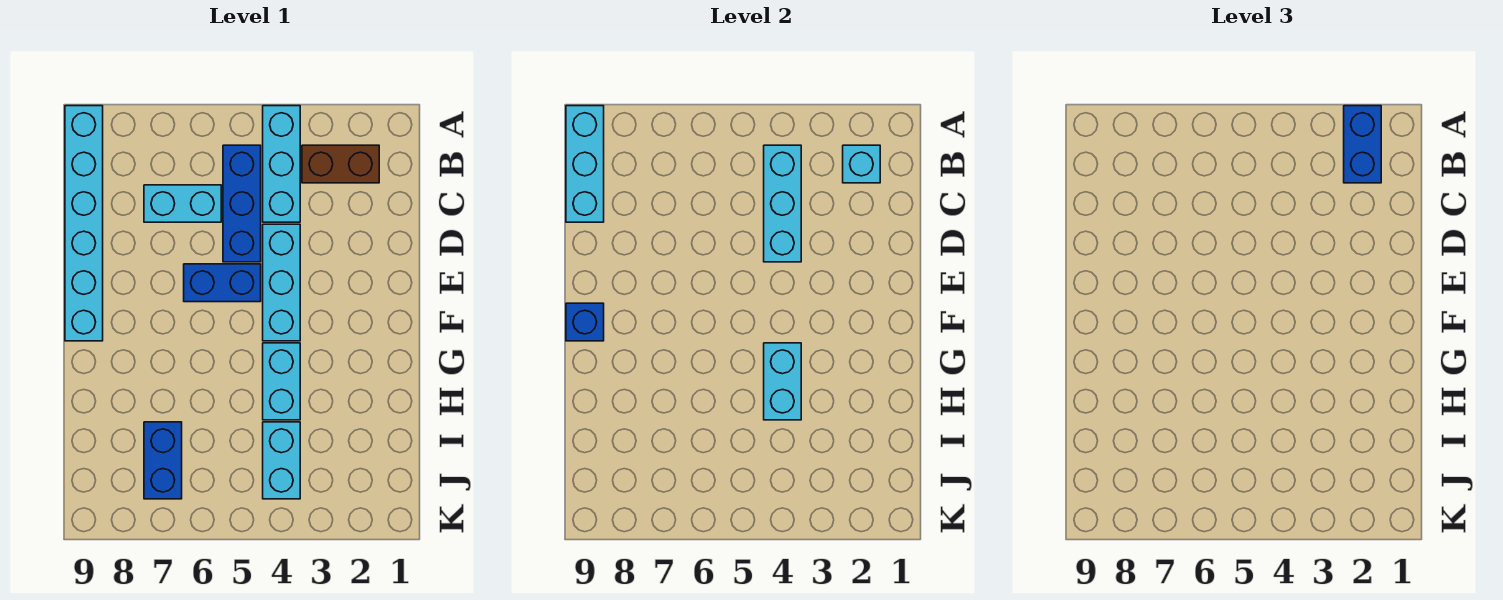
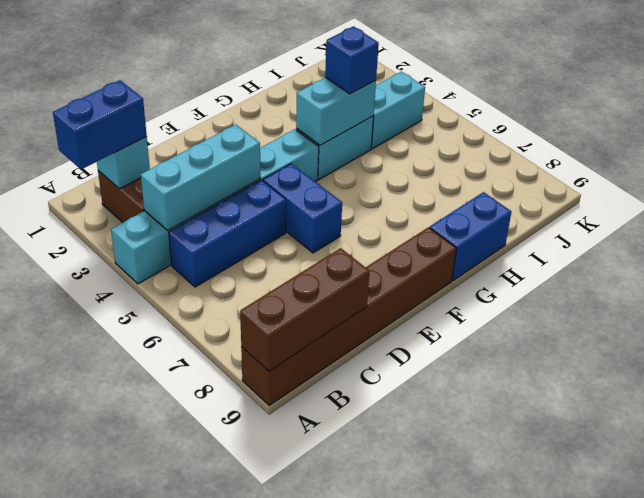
cyan brick A9:F9 level 1 -> brown brick A9:F9 level 1
cyan brick A9:C9 level 2 -> brown brick A9:C9 level 2
cyan brick C6:C7 level 1 -> none
blue brick F9 level 2 -> blue brick H4 level 3
blue brick I7:J7 level 1 -> blue brick G9:H9 level 1

